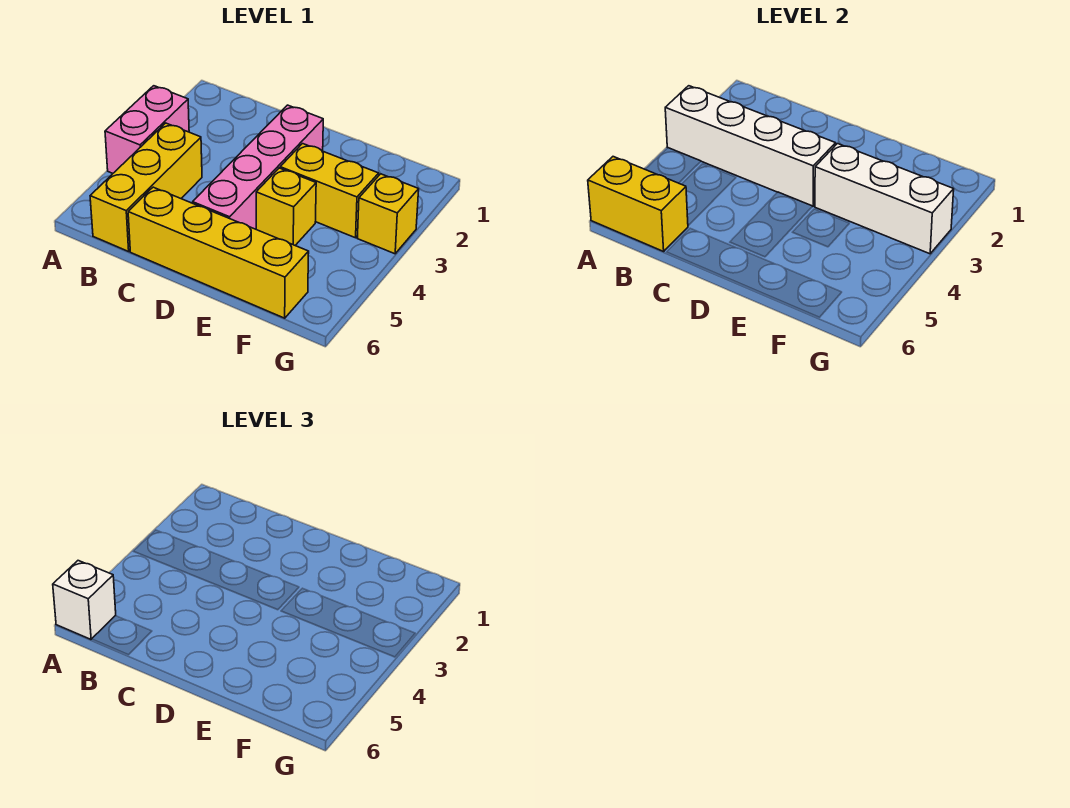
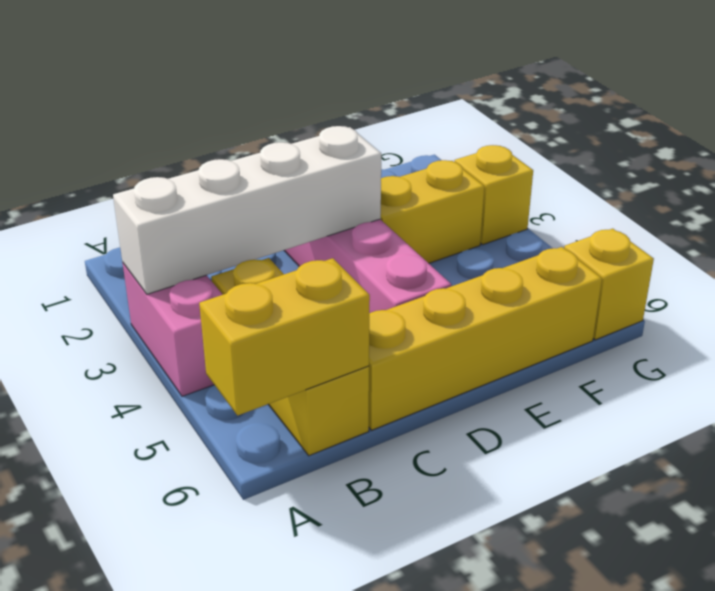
white brick A6 level 3 -> none
white brick E3:G3 level 2 -> none
yellow brick E4 level 1 -> yellow brick G6 level 1

